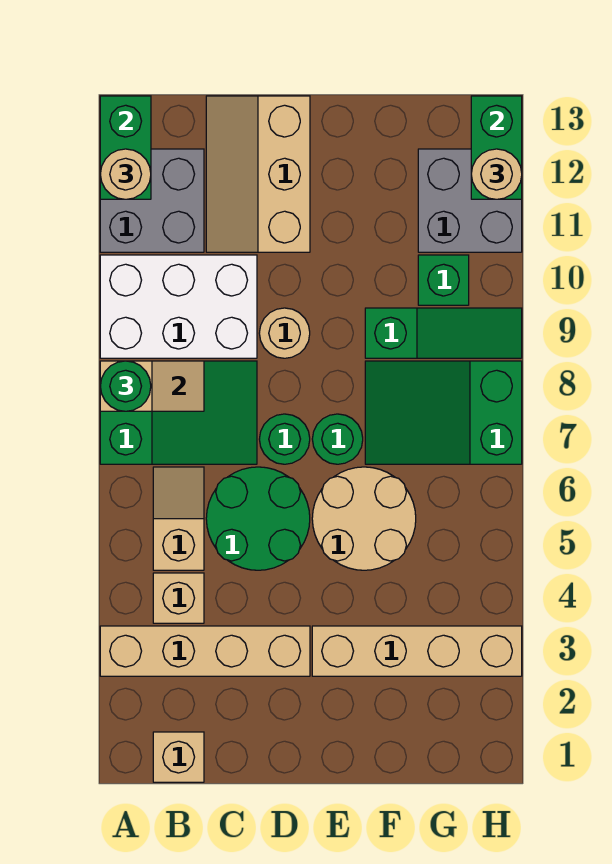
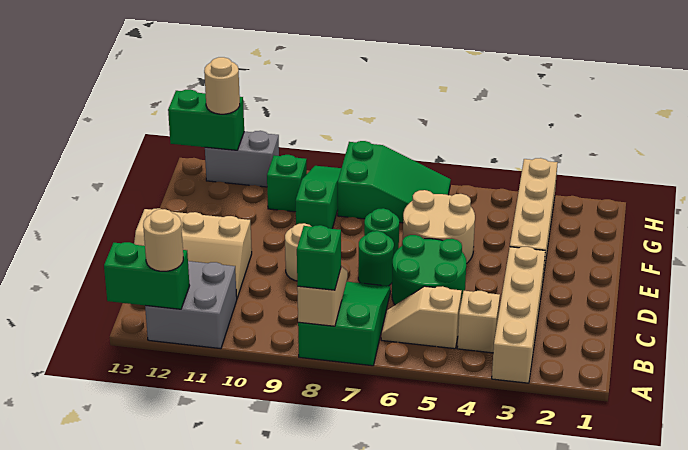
green round brick A8 level 3 -> green brick A8 level 3
white brick A9:C10 level 1 -> none
tan brick B1 level 1 -> none
green slope F7:H8 level 1 top H -> green slope G6:H8 level 1 top 8
grey brick G11:H12 level 1 -> grey brick H11:H12 level 1

